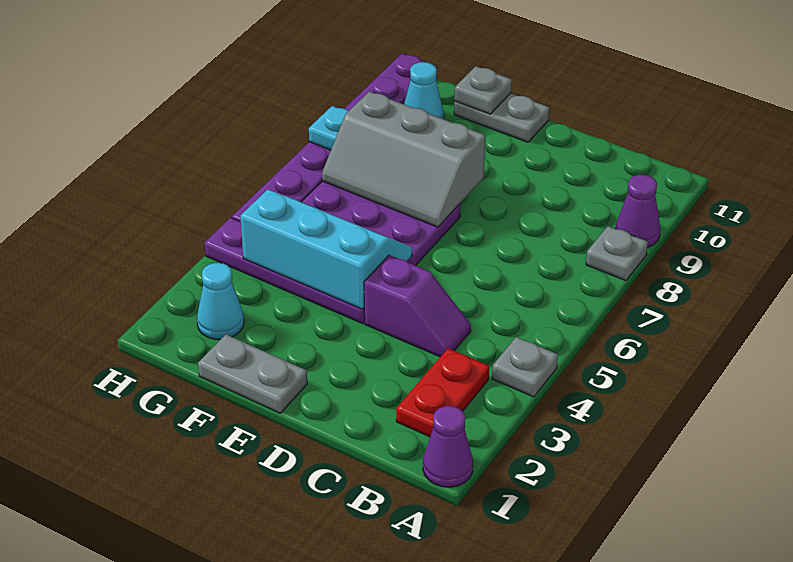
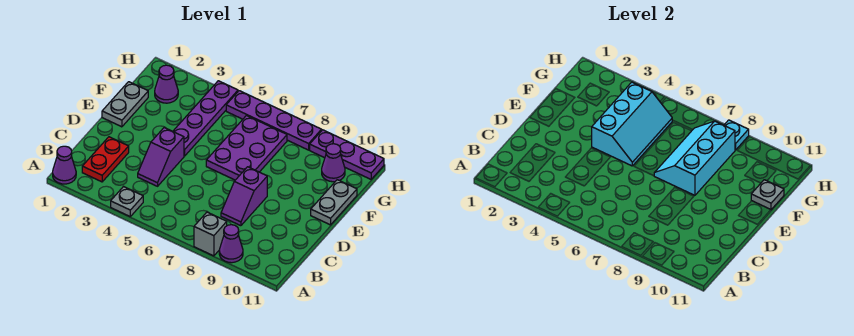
grey plate A8 level 1 -> grey brick A8 level 1
red plate B2:B3 level 1 -> red plate B2:C2 level 1
none -> purple slope C8:D8 level 1 top D
grey slope E7:G8 level 2 top 8 -> cyan slope E7:G8 level 2 top 8
cyan cone G2 level 1 -> purple cone G2 level 1
cyan cone G10 level 1 -> purple cone G10 level 1

